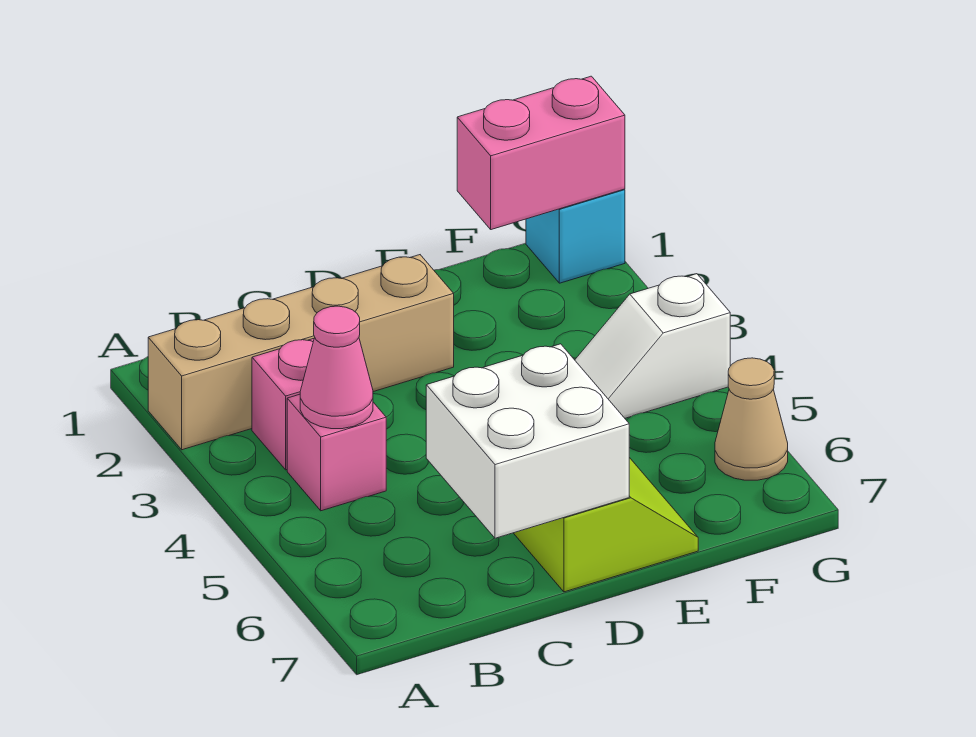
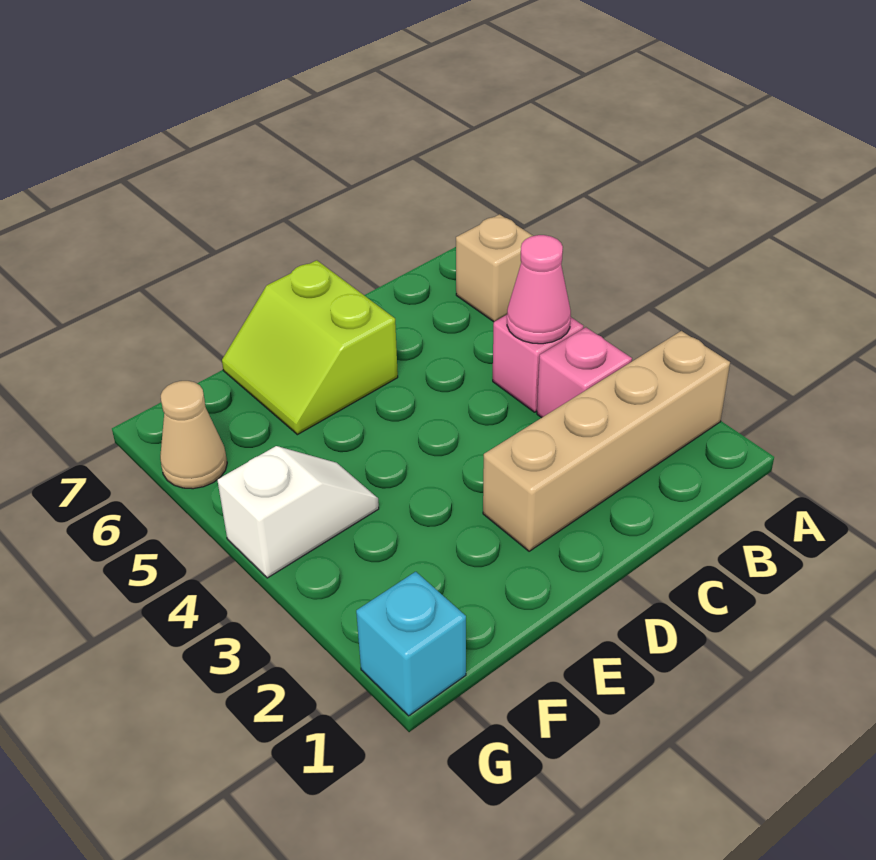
none -> tan brick A6 level 1
white brick C6:D7 level 2 -> none
pink brick F1:G1 level 2 -> none

